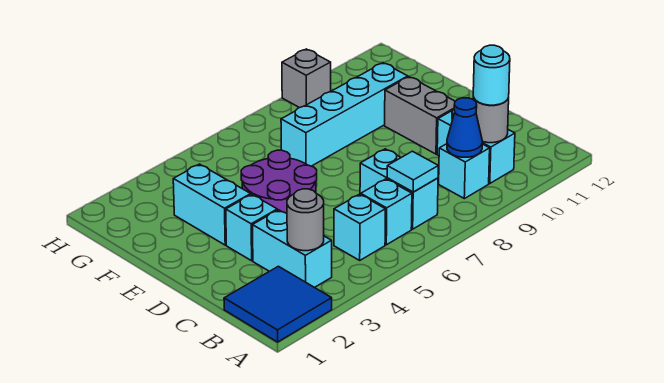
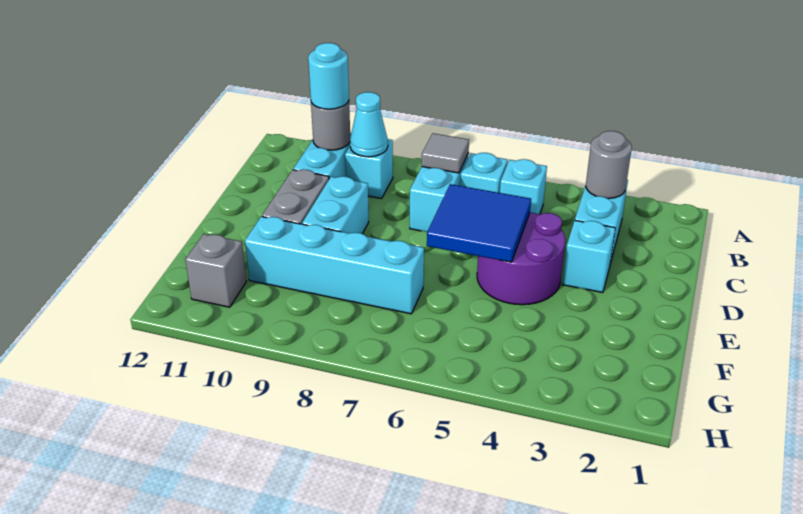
blue tile A1:B2 level 1 -> blue tile D5:E6 level 2
cyan tile B7 level 2 -> grey tile B7 level 2
blue cone B9 level 2 -> cyan cone B9 level 2
cyan brick E3:F3 level 1 -> cyan brick D9:E9 level 1
grey brick H9 level 1 -> grey brick G11 level 1

